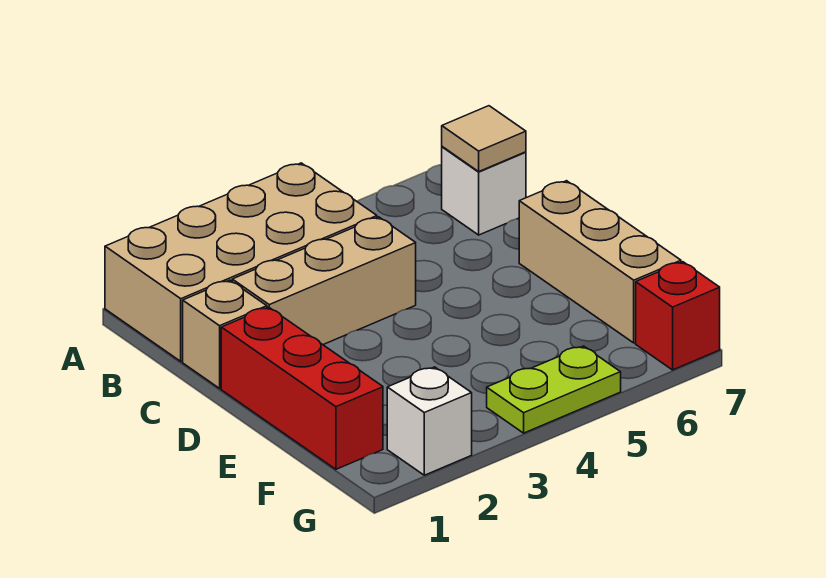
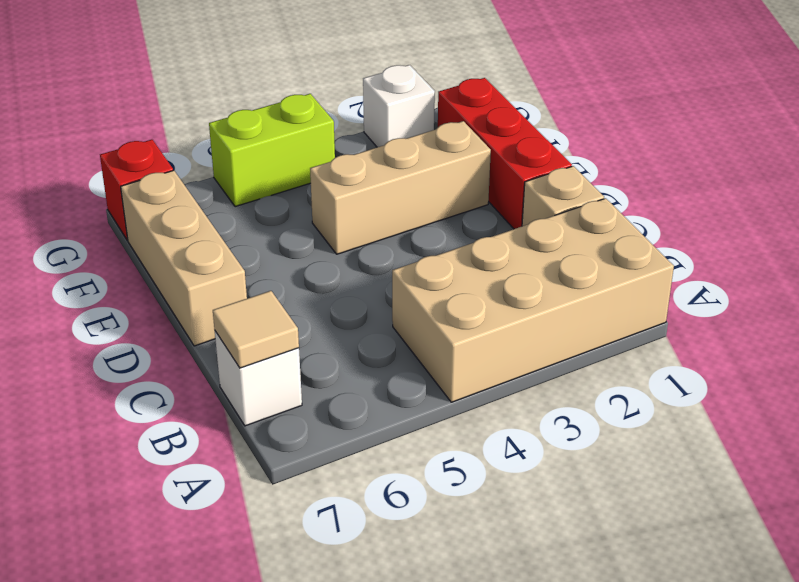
tan brick C2:C4 level 1 -> tan brick E2:E4 level 1
lime plate G4:G5 level 1 -> lime brick G4:G5 level 1

